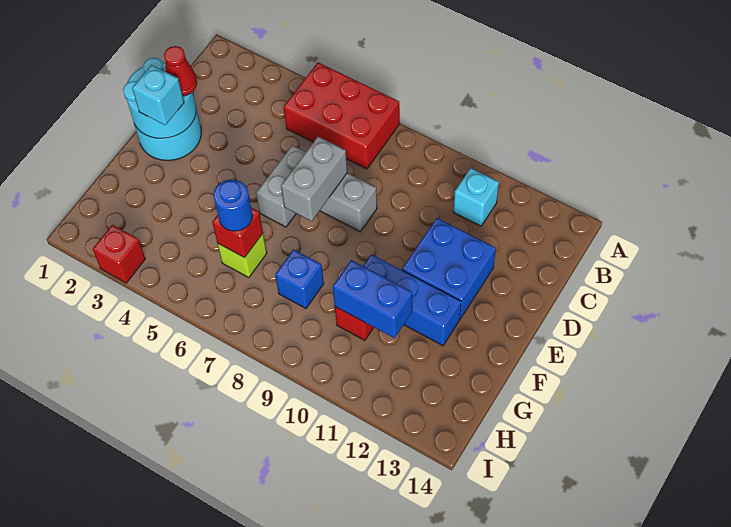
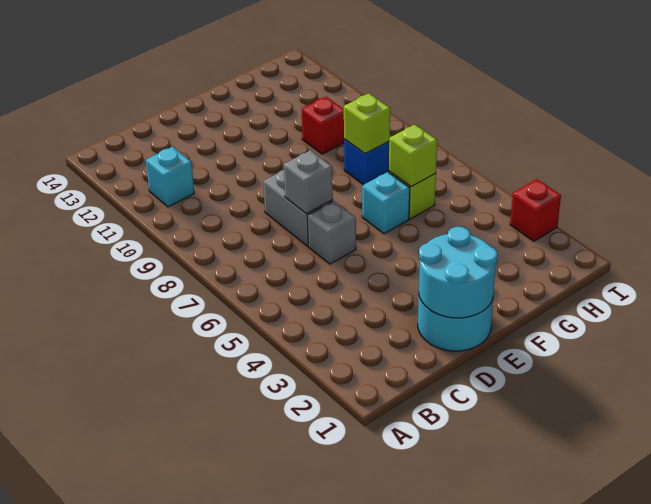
red brick A5:B7 level 1 -> none
red cone D2 level 3 -> none
grey brick D6:E6 level 1 -> grey brick D6 level 1
grey brick D7:E7 level 2 -> grey brick D7 level 2
blue brick D11:E12 level 1 -> none
cyan brick E2 level 3 -> cyan brick F6 level 1
blue brick F10:F12 level 1 -> none
red brick G6 level 2 -> lime brick G6 level 2
blue round brick G6 level 3 -> none
none -> lime brick G8 level 2
blue brick G10:G11 level 2 -> none

